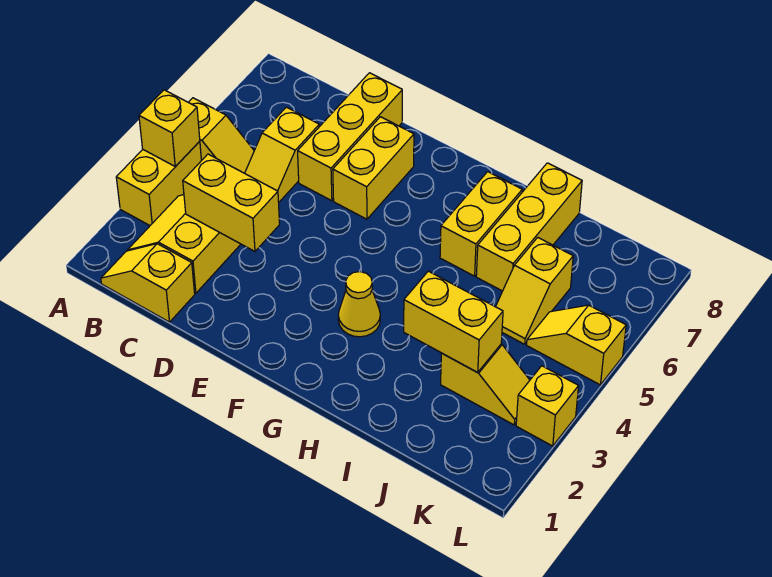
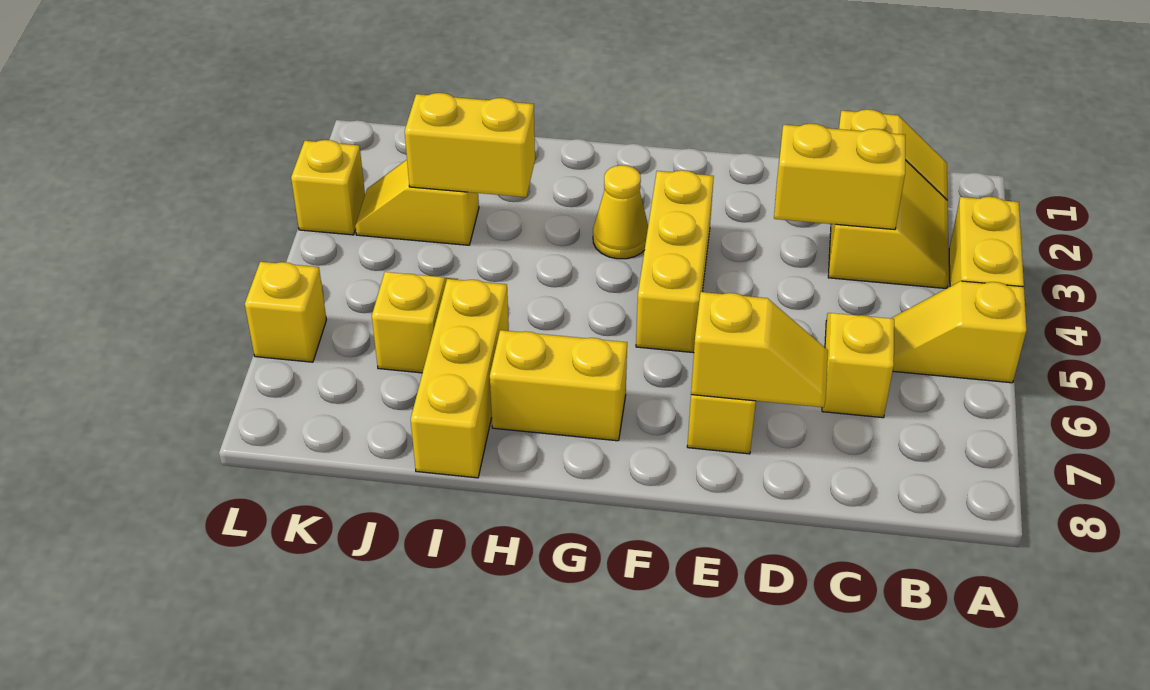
yellow brick A4 level 2 -> yellow brick L6 level 1
yellow brick D6:D8 level 1 -> yellow brick F3:F5 level 1
yellow brick H6:H7 level 1 -> yellow brick G7:H7 level 1
yellow slope K5:L5 level 1 top L -> yellow slope D7:E7 level 2 top E

